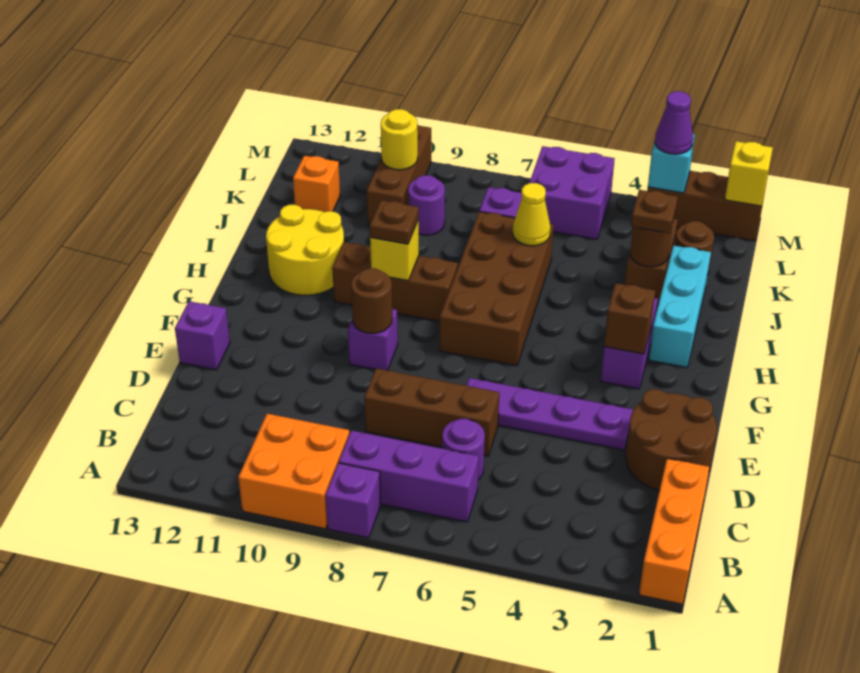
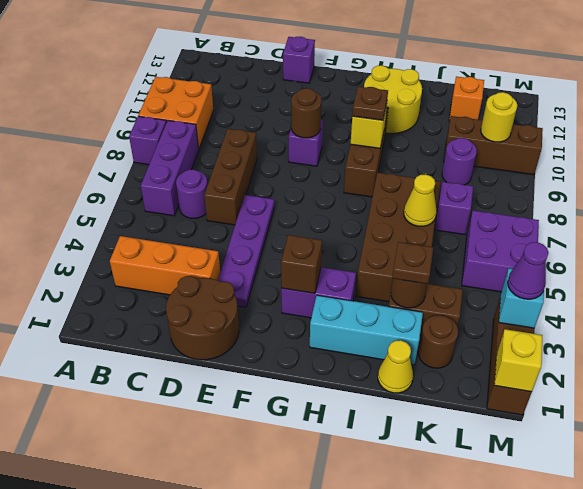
orange brick A1:C1 level 1 -> orange brick B3:D3 level 1
brown brick G6:J7 level 1 -> brown brick I4:J7 level 1
none -> yellow cone J1 level 1

